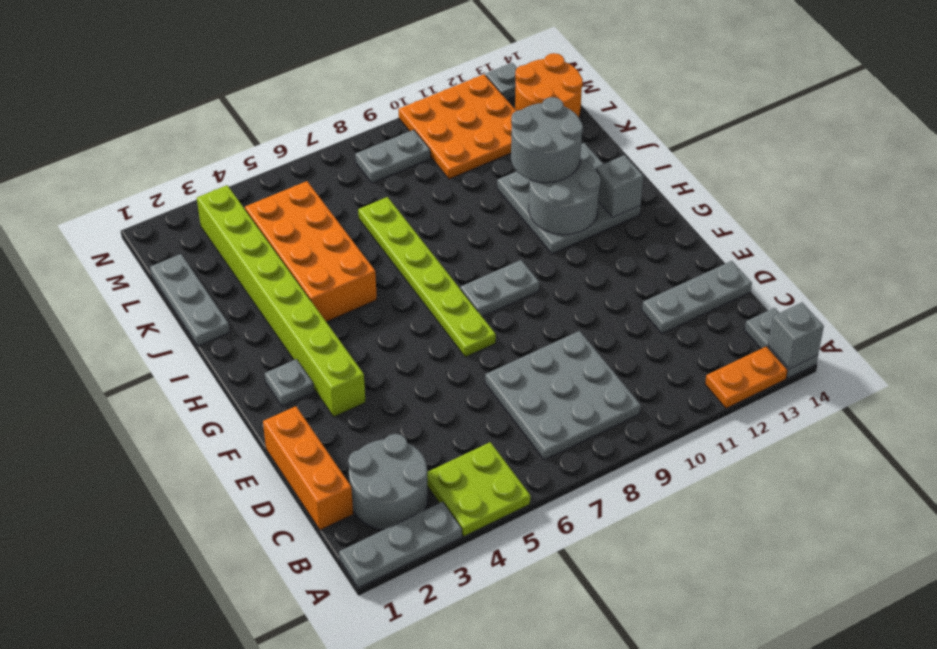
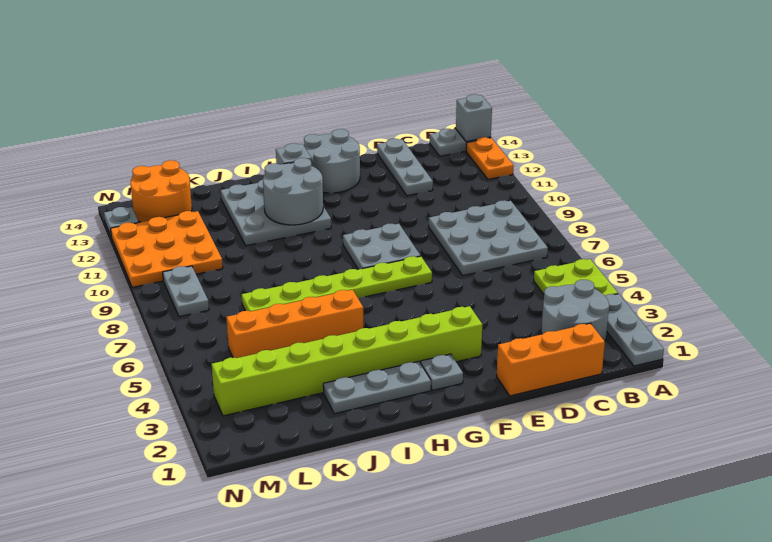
grey plate G8:G9 level 1 -> grey plate F8:G9 level 1
orange brick I4:L5 level 1 -> orange brick I5:L5 level 1
grey round brick I11:J12 level 3 -> grey round brick F13:G14 level 1
grey plate J1:L1 level 1 -> grey plate H2:J2 level 1

